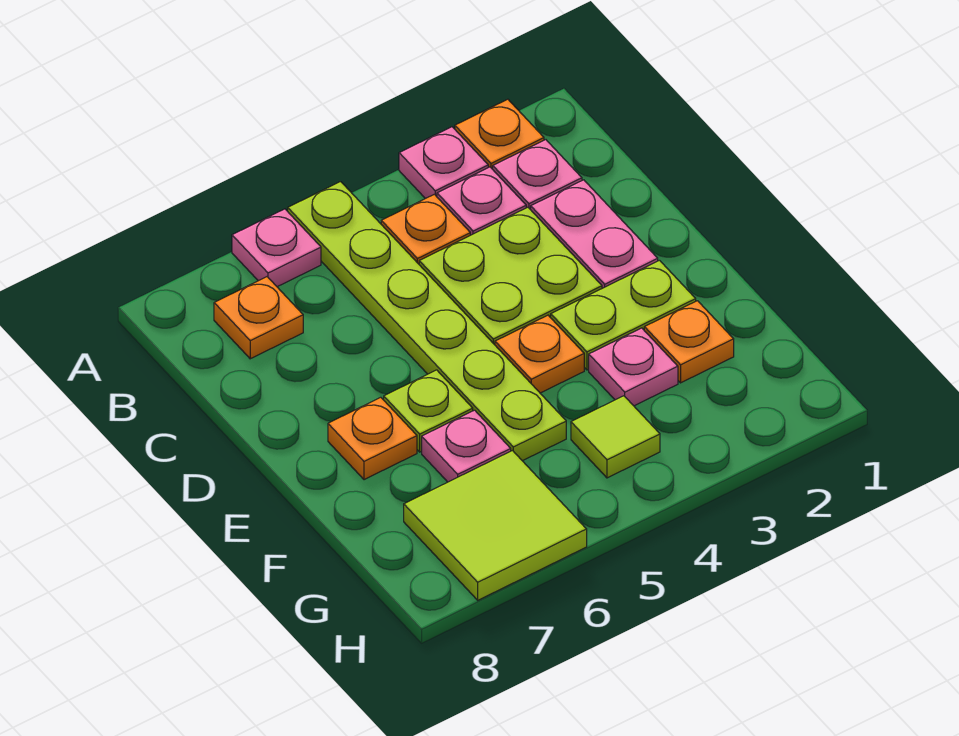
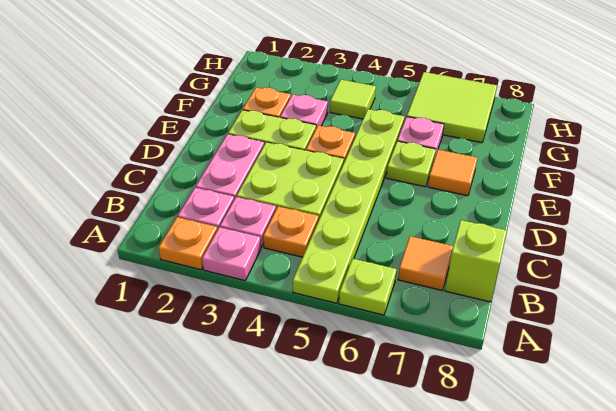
pink plate A6 level 1 -> lime plate A6 level 1
orange plate B7 level 1 -> orange tile B7 level 1
none -> lime brick B8 level 1
orange plate E7 level 1 -> orange tile E7 level 1

